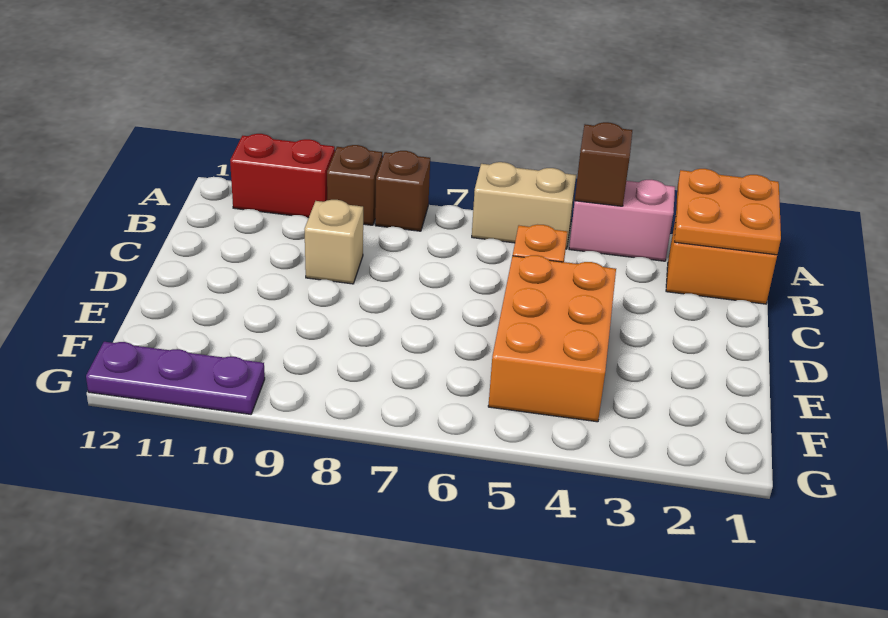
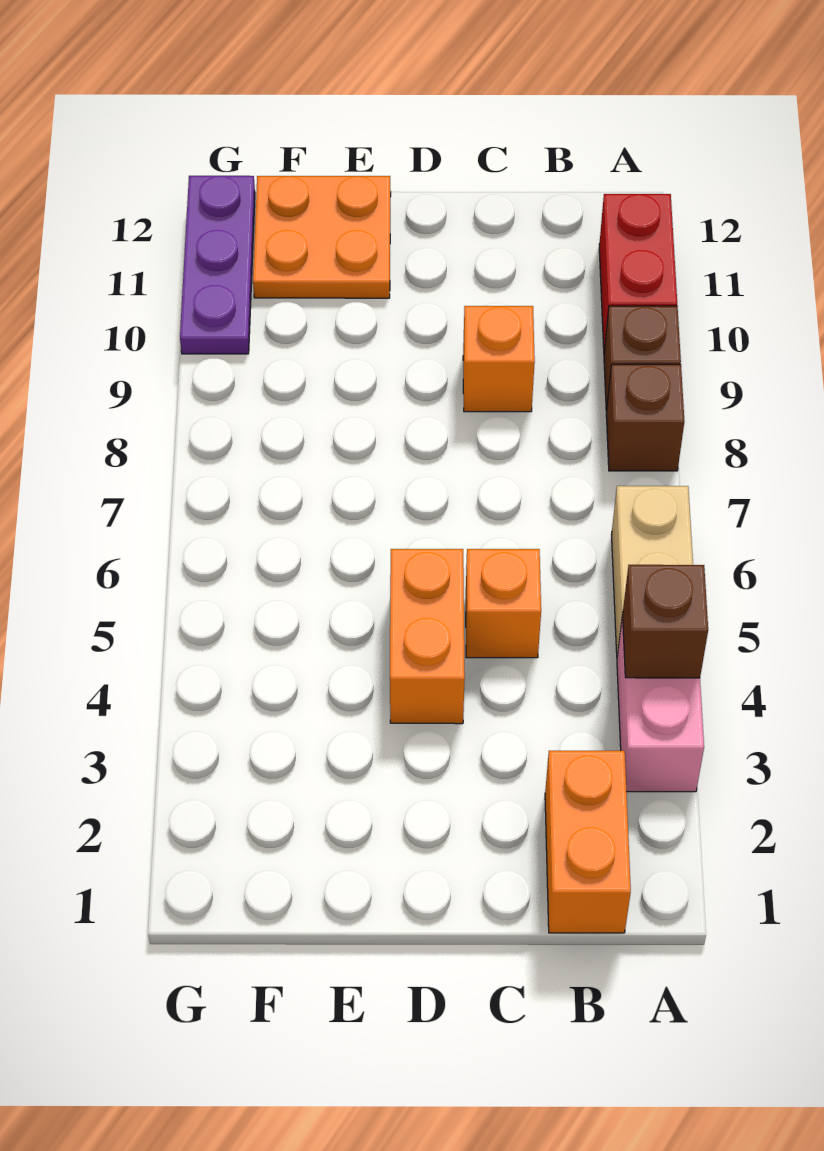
orange plate A1:B2 level 2 -> orange plate E11:F12 level 1
tan brick C9 level 1 -> orange brick C9 level 1
orange brick D4:F5 level 1 -> orange brick D4:D5 level 1

